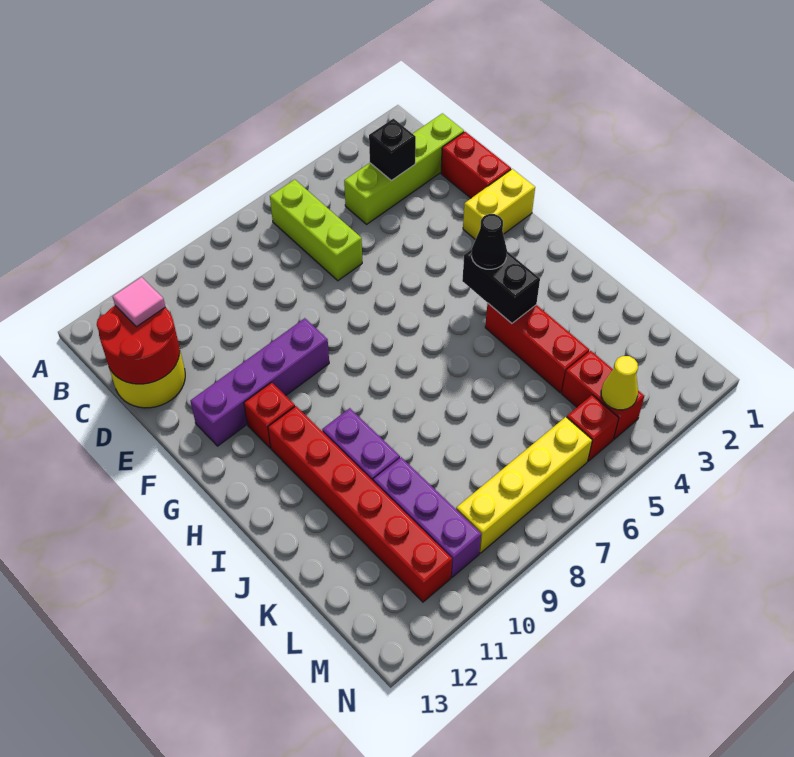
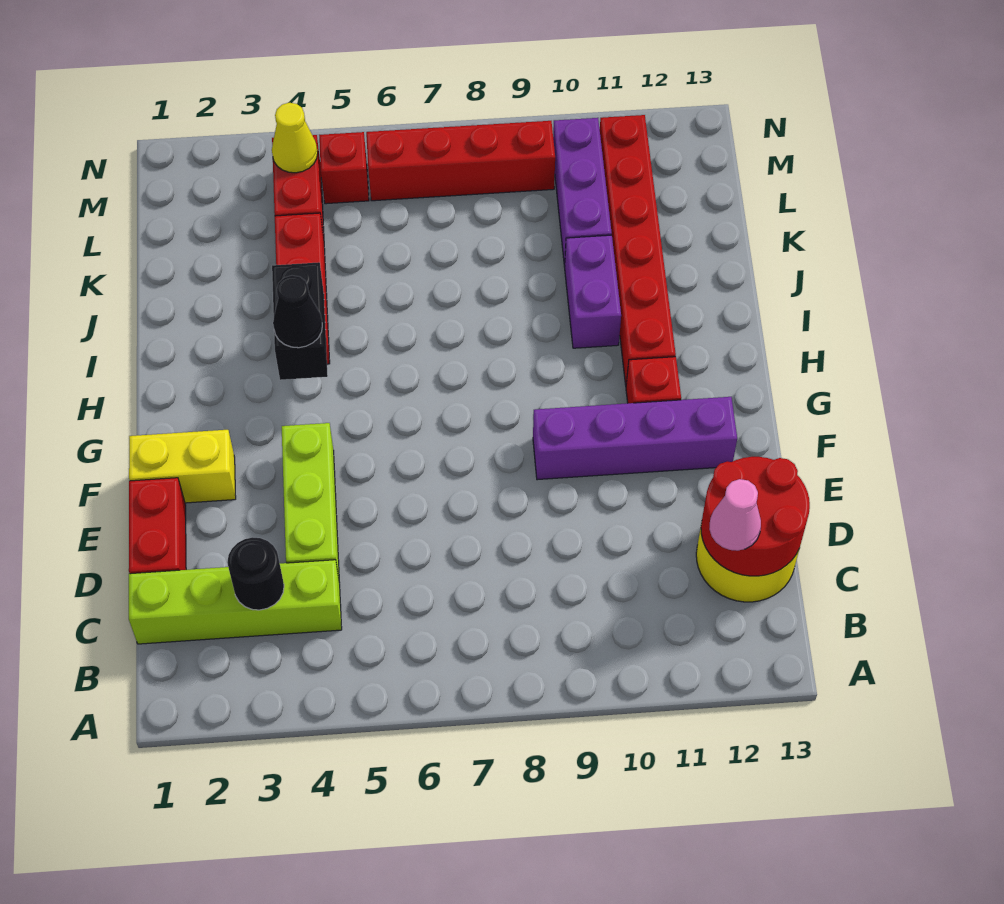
lime brick B6:D6 level 1 -> lime brick D4:F4 level 1
black brick C3 level 2 -> black round brick C3 level 2
pink tile C12 level 3 -> pink cone C12 level 3
yellow brick M6:M9 level 1 -> red brick M6:M9 level 1

